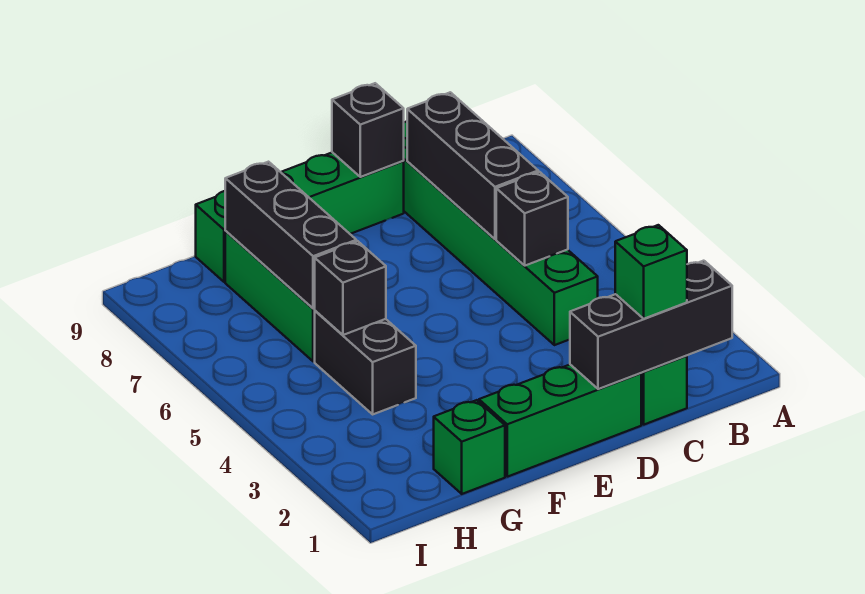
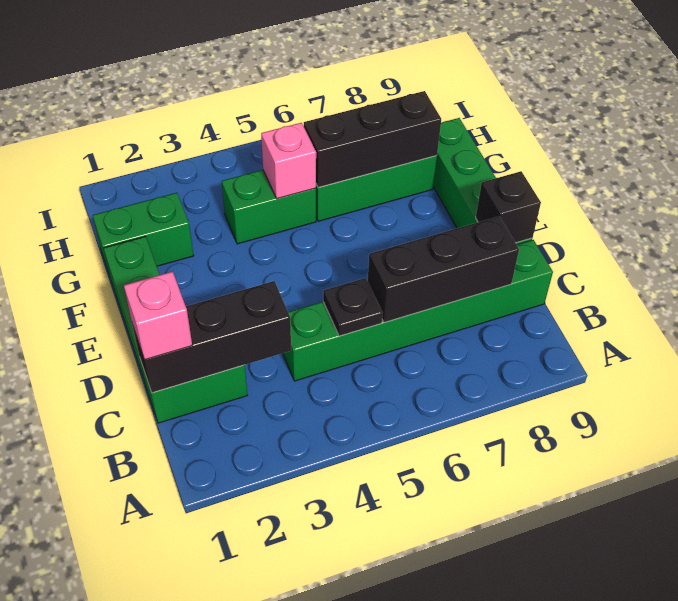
black brick B1:D1 level 2 -> black brick C1:C3 level 2
green brick C1 level 3 -> pink brick C1 level 3
black brick C5 level 2 -> black plate C5 level 2
green brick G1 level 1 -> green brick G1:G2 level 1
black brick G4:G5 level 1 -> green brick G4:G5 level 1
black brick G5 level 2 -> pink brick G5 level 2

